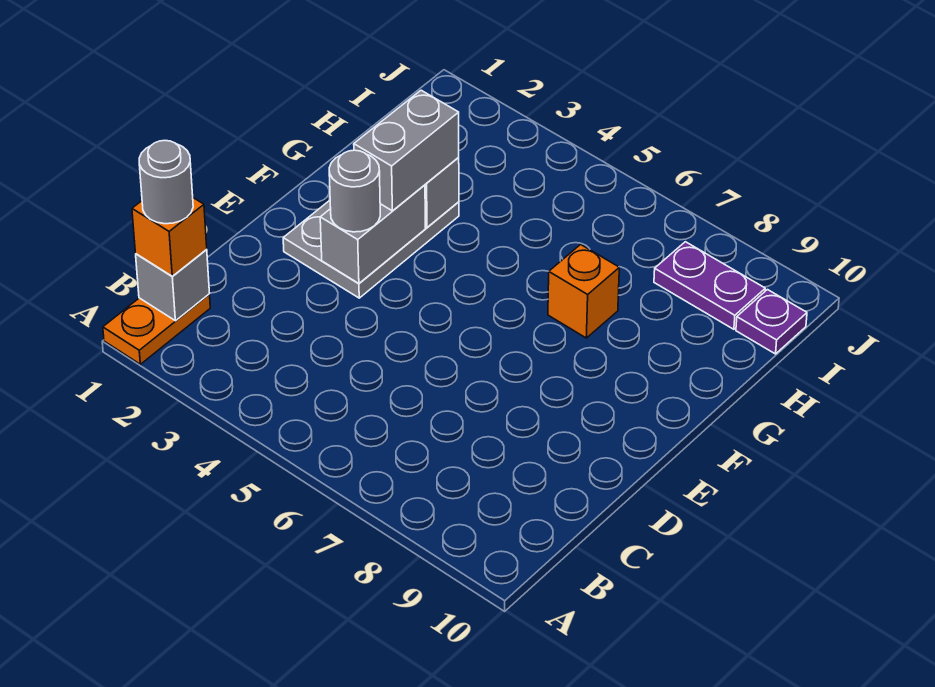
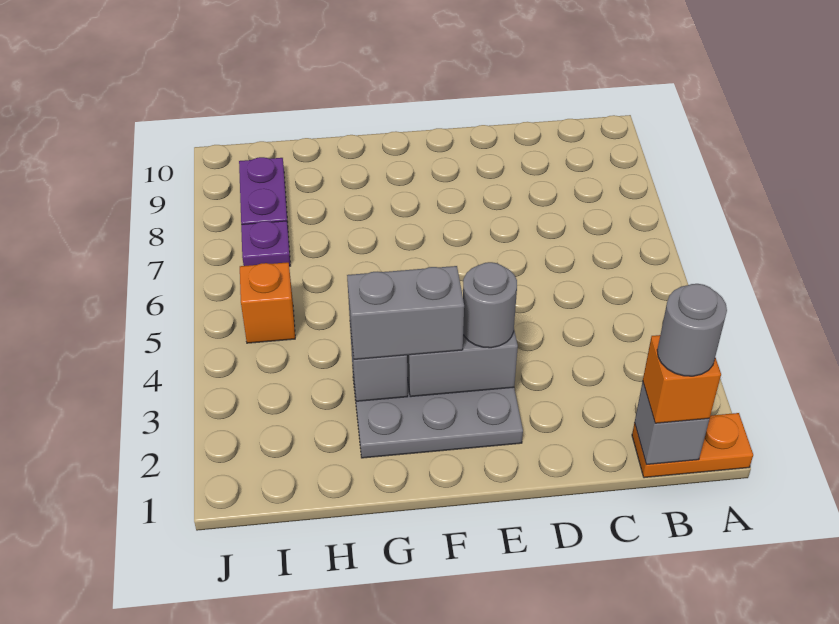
orange brick G7 level 1 -> orange brick I5 level 1
purple plate I10 level 1 -> purple plate I7 level 1

